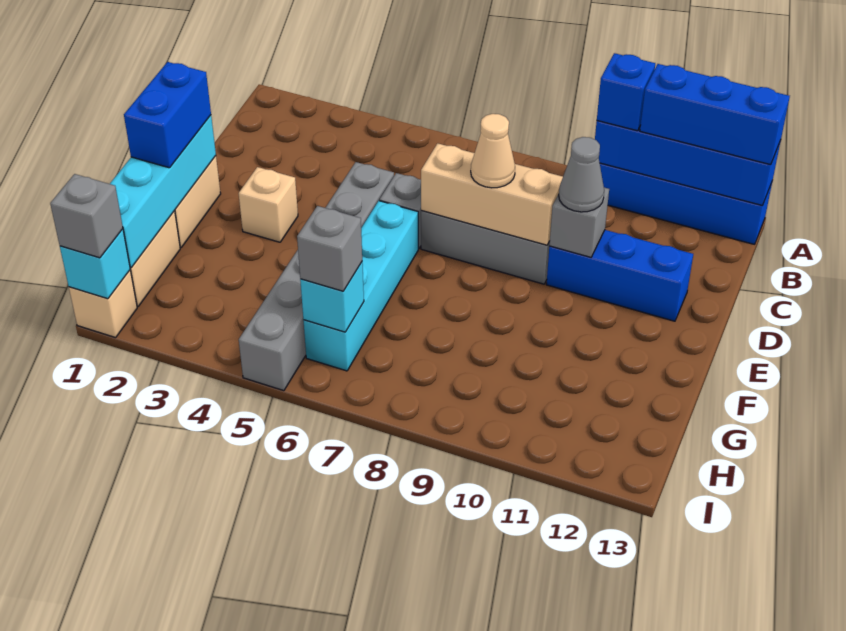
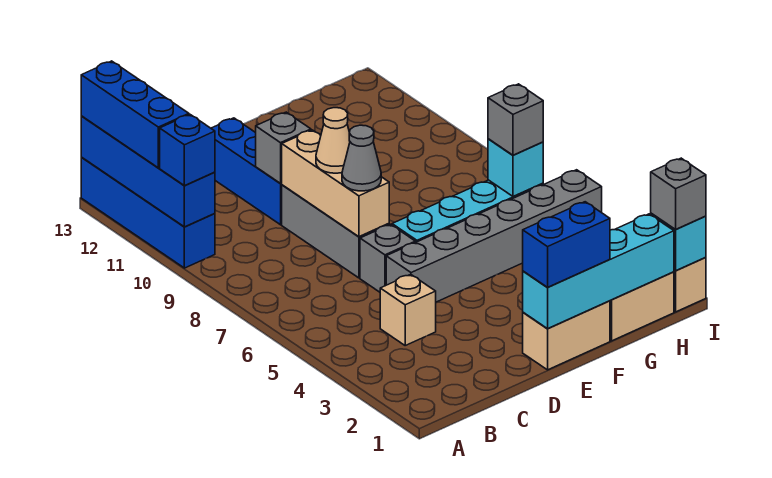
grey cone D10 level 3 -> grey cone D7 level 3
tan brick E3 level 1 -> tan brick C4 level 1

